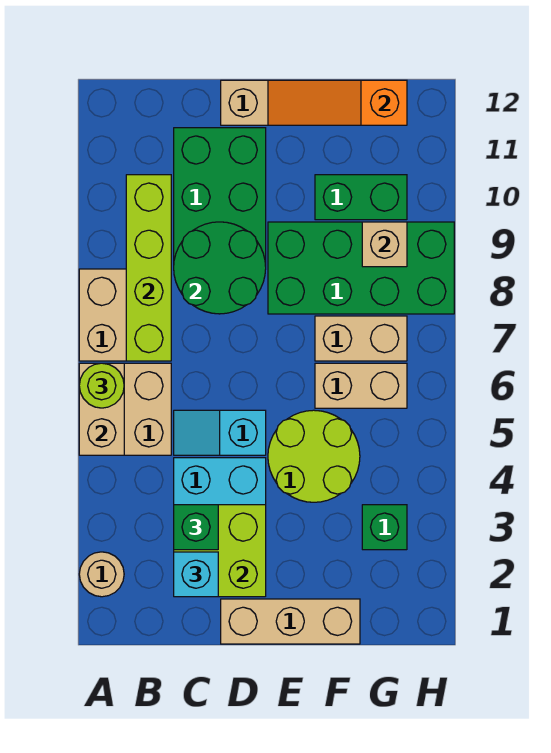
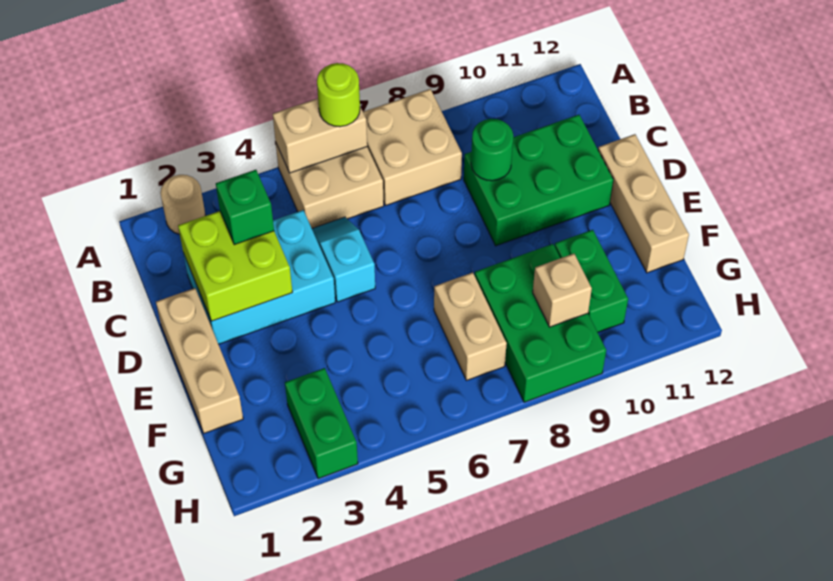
lime brick B7:B10 level 2 -> none
cyan brick C2 level 3 -> none
green round brick C8:D9 level 2 -> green round brick C9 level 2
lime round brick E4:F5 level 1 -> none
green brick E8:H9 level 1 -> green brick F8:H9 level 1
orange slope E12:G12 level 2 top G -> none
tan brick F6:G6 level 1 -> none
green brick G3 level 1 -> green brick G3:H3 level 1

